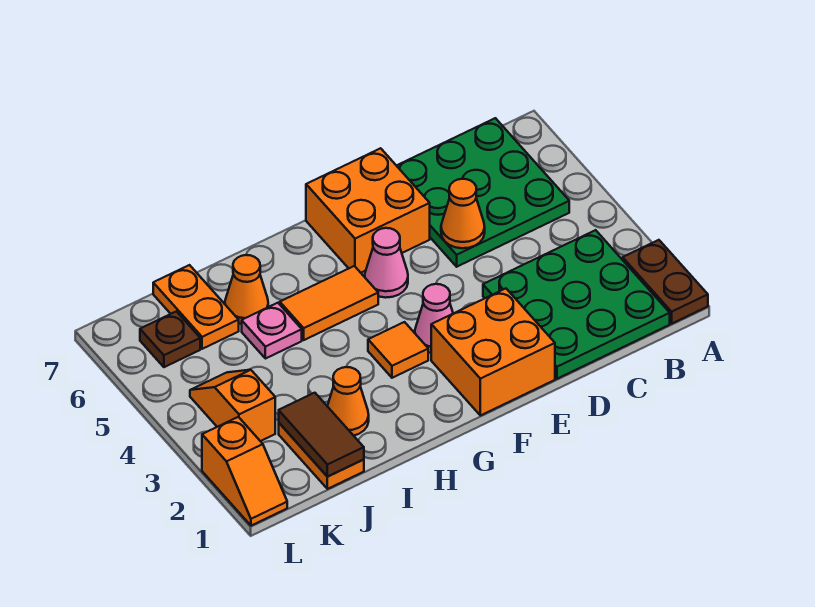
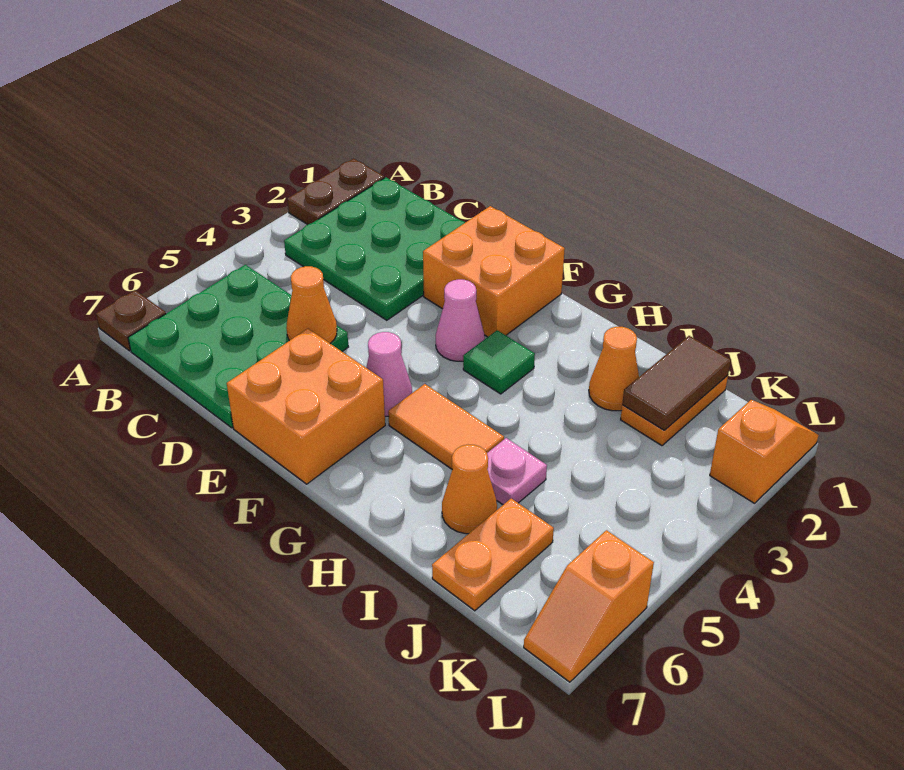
orange tile G3 level 1 -> green tile G3 level 1
orange slope K3:K4 level 1 top 3 -> orange slope L6:L7 level 1 top 6
brown plate K6 level 1 -> brown plate A7 level 1

